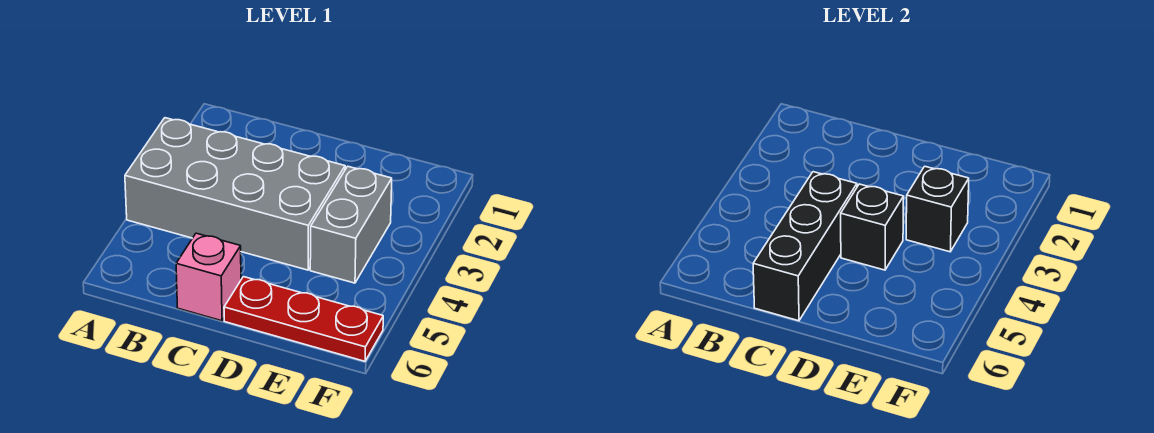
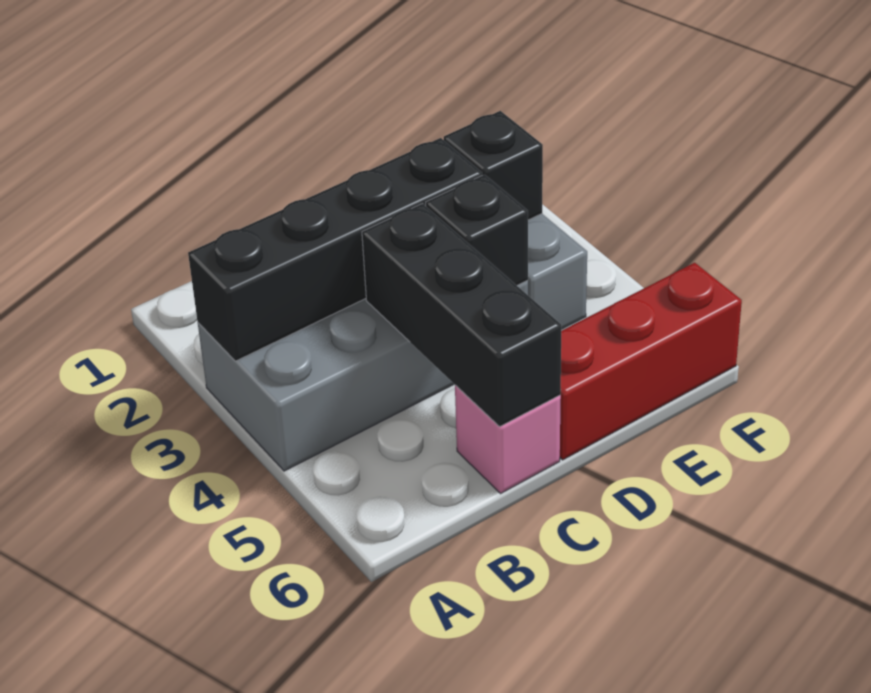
none -> black brick A3:D3 level 2
red plate D6:F6 level 1 -> red brick D6:F6 level 1

